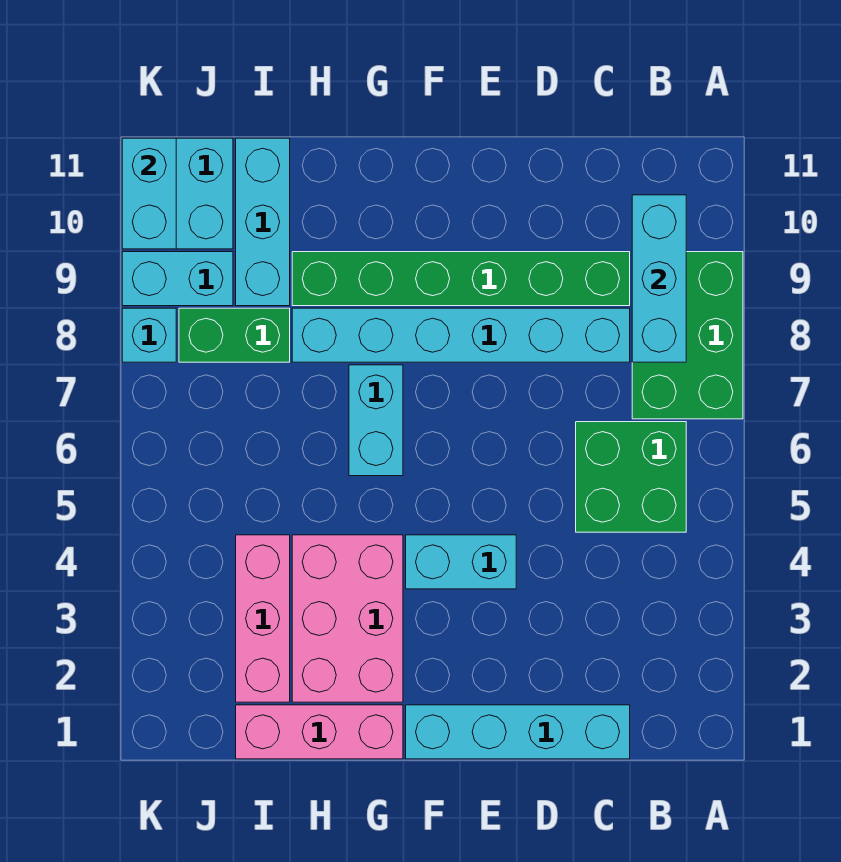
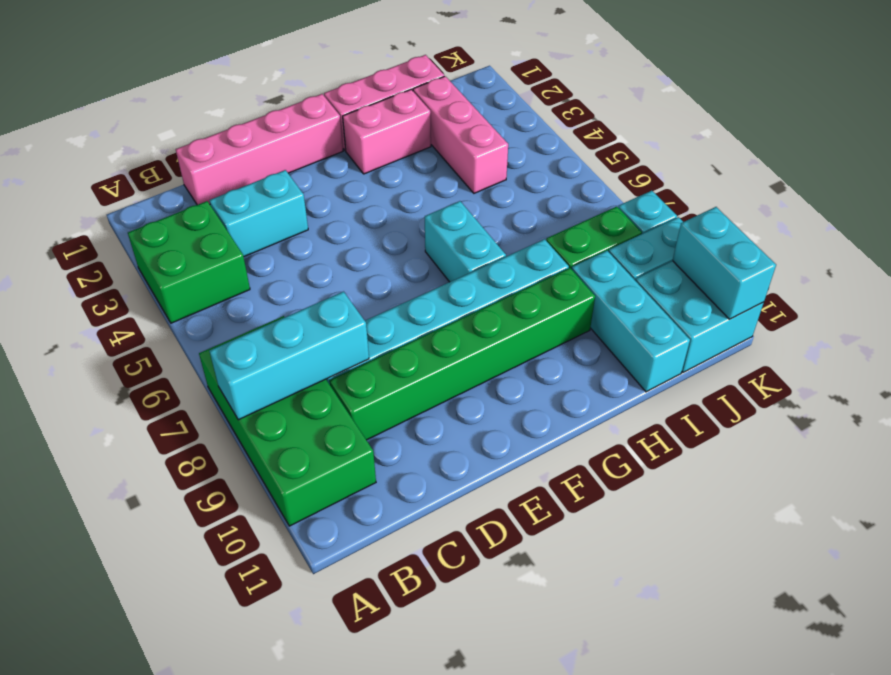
green brick A7:B9 level 1 -> green brick A7:B10 level 1
green brick B5:C6 level 1 -> green brick A3:B4 level 1
cyan brick B8:B10 level 2 -> cyan brick A8:C8 level 2
cyan brick C1:F1 level 1 -> pink brick C1:F1 level 1
cyan brick E4:F4 level 1 -> cyan brick C3:D3 level 1
pink brick G2:H4 level 1 -> pink brick G2:H2 level 1

